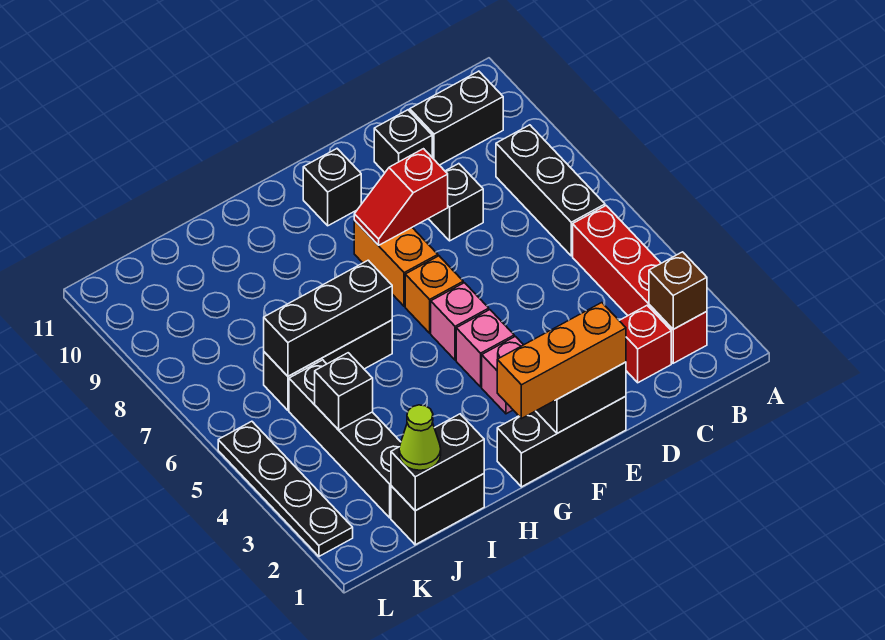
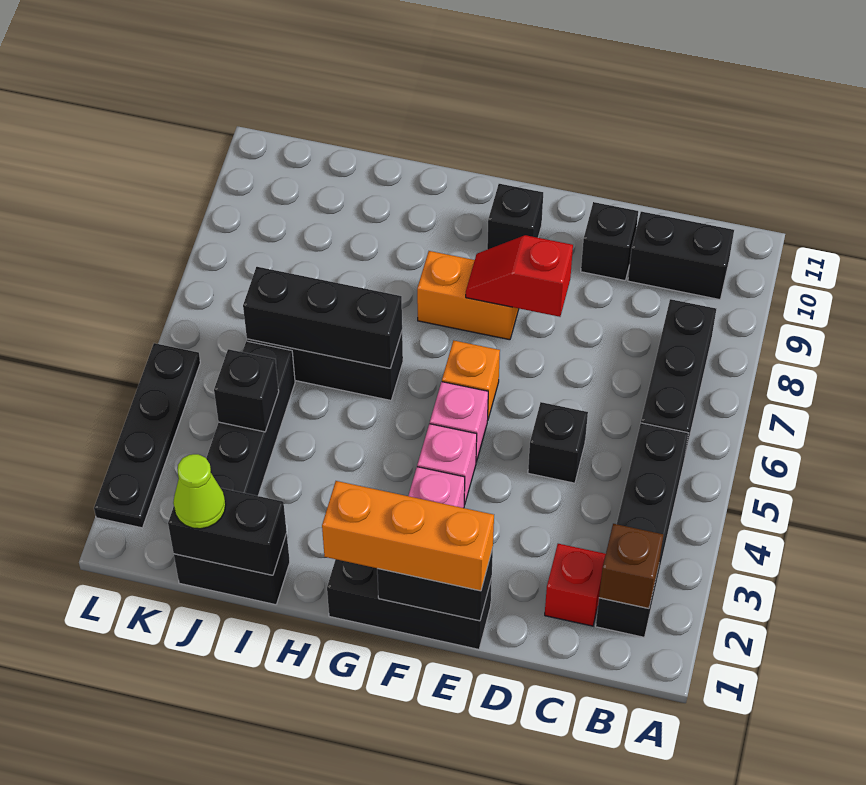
red brick B2:B5 level 1 -> black brick B2:B5 level 1
black brick D8 level 1 -> black brick D5 level 1
orange brick F7:F8 level 1 -> orange brick F8:G8 level 1

